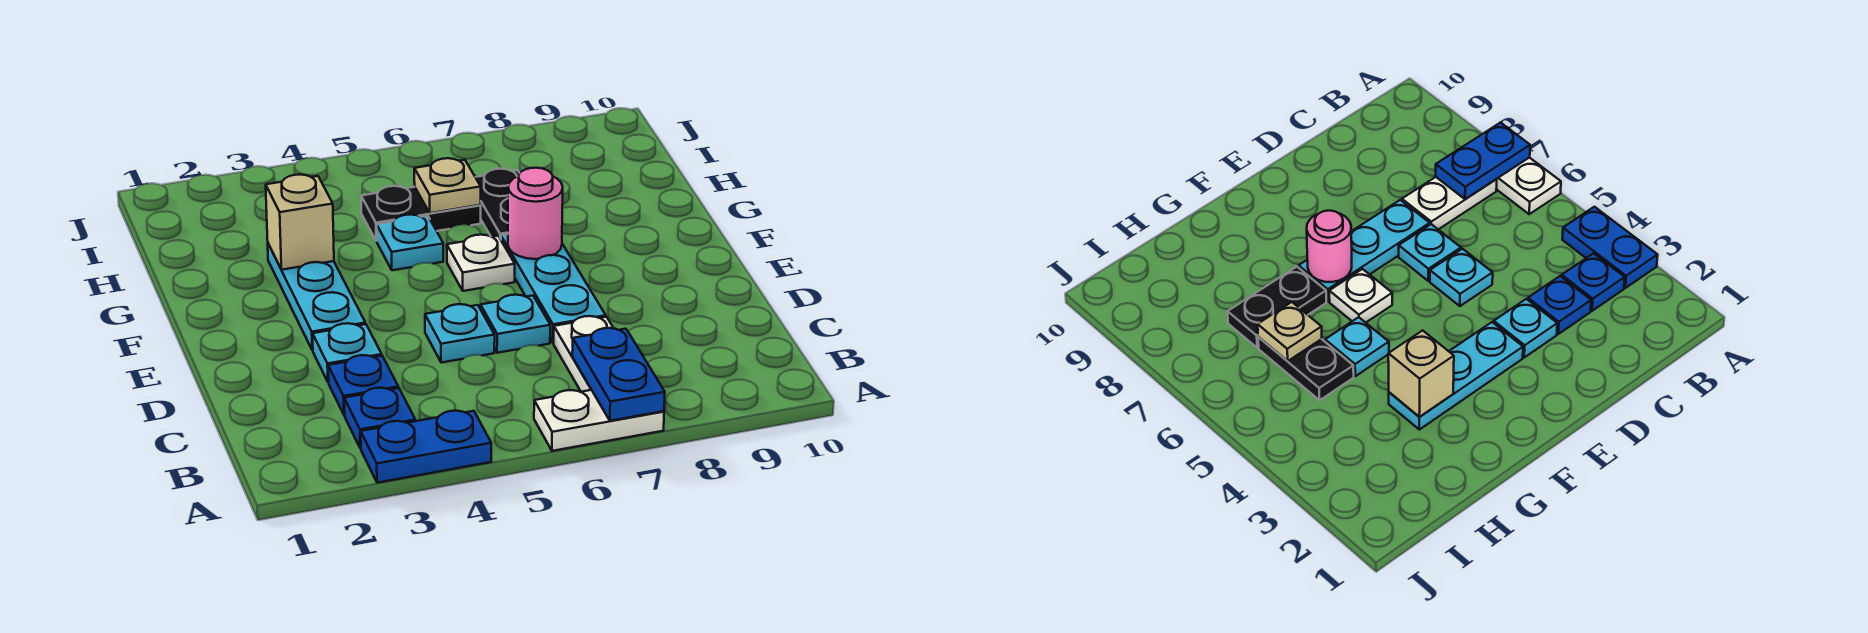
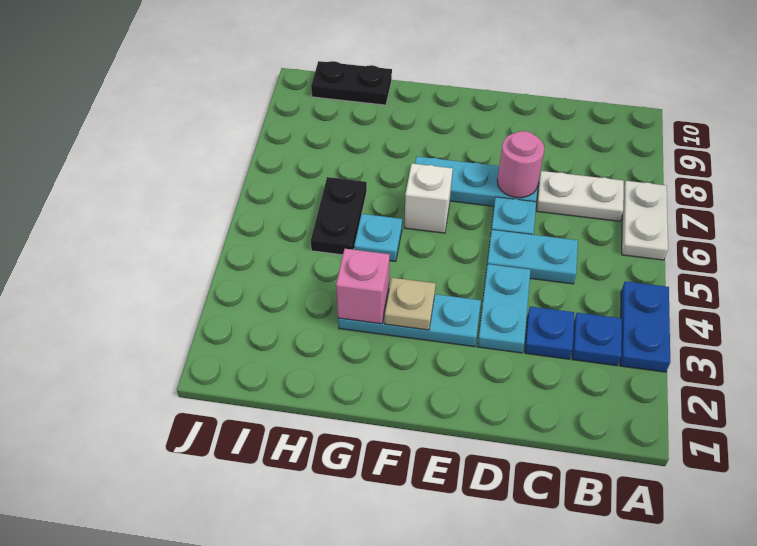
blue plate A7:B7 level 2 -> none
cyan plate D3 level 1 -> cyan plate D3:D4 level 1
cyan plate D5 level 1 -> cyan plate C5:D5 level 1
white plate F6 level 1 -> white brick F6 level 1
pink round brick F7 level 2 -> pink round brick D7 level 2
tan brick G3 level 2 -> pink brick G3 level 2
black plate G7:H7 level 1 -> black plate H10:I10 level 1
tan plate H6 level 2 -> tan plate F3 level 2

